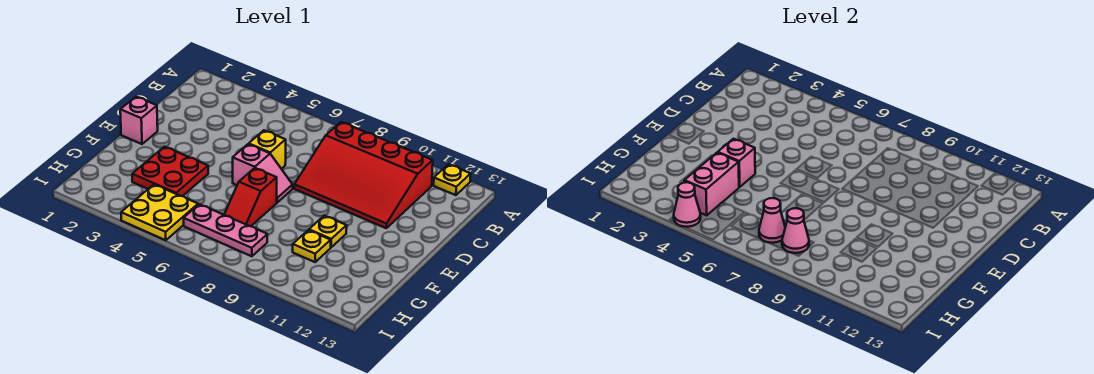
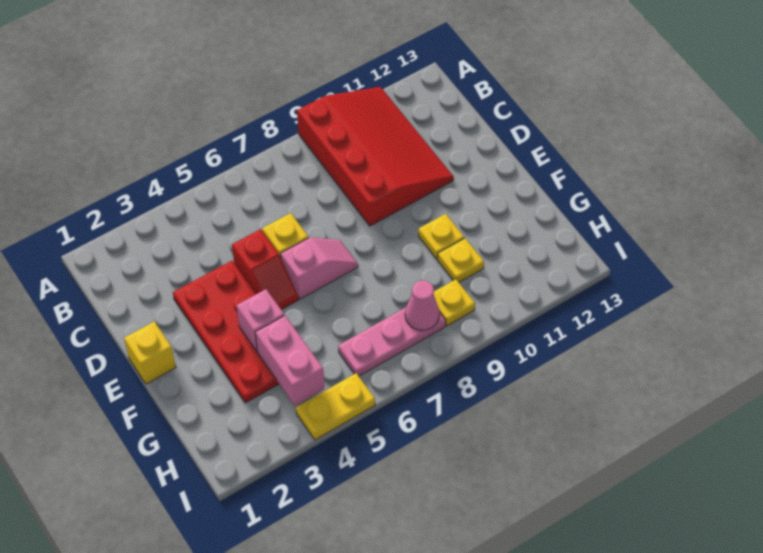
yellow plate A12 level 1 -> yellow plate H9 level 1
red slope B8:D11 level 1 top B -> red slope A9:D11 level 1 top 9
pink brick E1 level 1 -> yellow brick E1 level 1
red plate F3:G4 level 1 -> red plate D3:G4 level 1
red slope F7:G7 level 1 top F -> red slope D5:E5 level 1 top D
yellow plate H4:I5 level 1 -> yellow plate I4:I5 level 1
pink cone H7 level 2 -> none
pink cone I4 level 2 -> none

